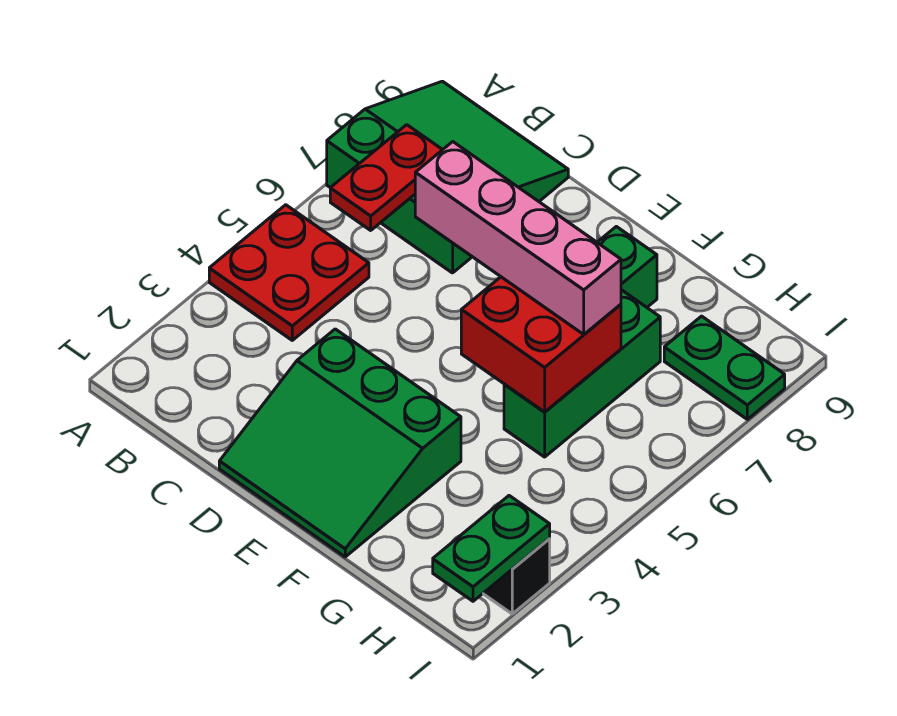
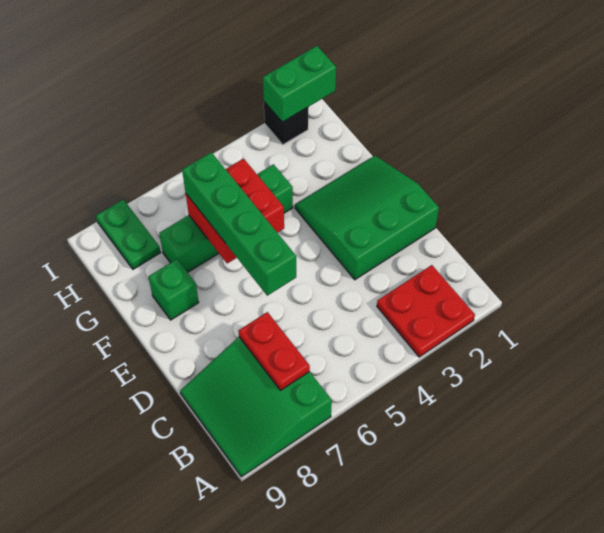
red plate A4:B5 level 1 -> red plate A2:B3 level 1
red plate B6:B7 level 2 -> red plate B7:C7 level 2
green slope D1:F3 level 1 top 3 -> green slope D1:F3 level 1 top D
pink brick D6:G6 level 3 -> green brick D6:G6 level 3
green brick G5:G7 level 1 -> green brick G4:G7 level 1
green plate I1:I2 level 2 -> green brick I1:I2 level 2

